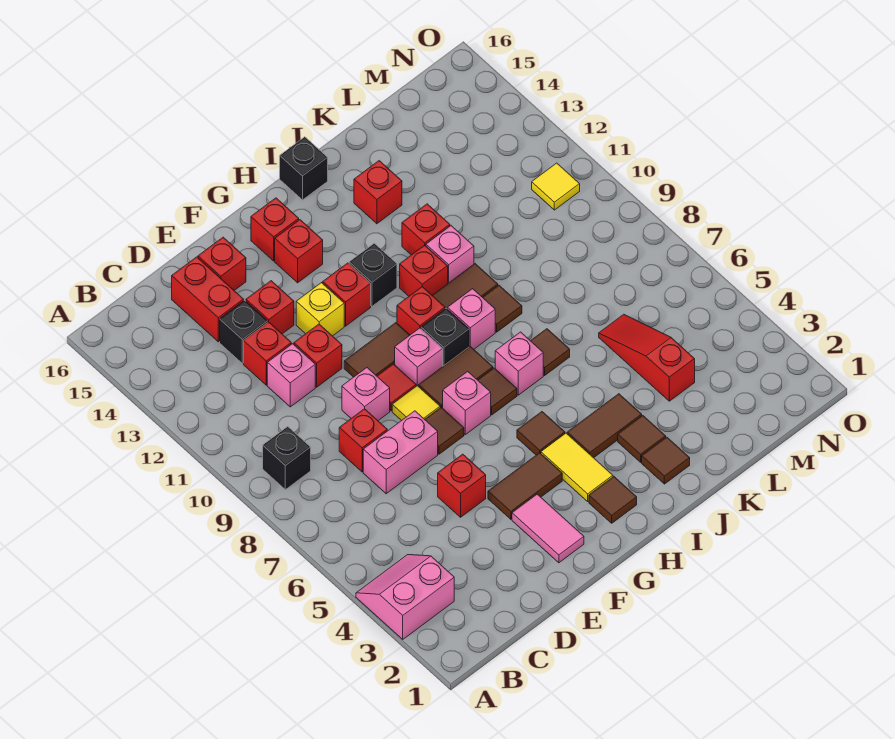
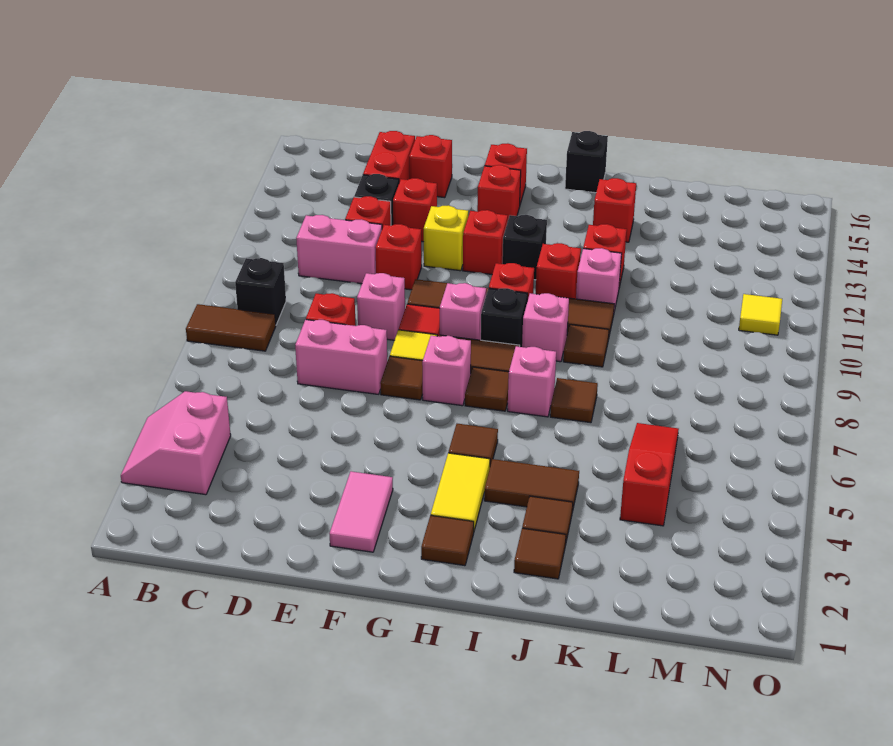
pink slope A3:B4 level 1 top 3 -> pink slope A3:B4 level 1 top B
pink brick D11 level 1 -> pink brick C11:D11 level 1
red brick E5 level 1 -> none
brown tile F4:G4 level 1 -> brown tile A8:B8 level 1

